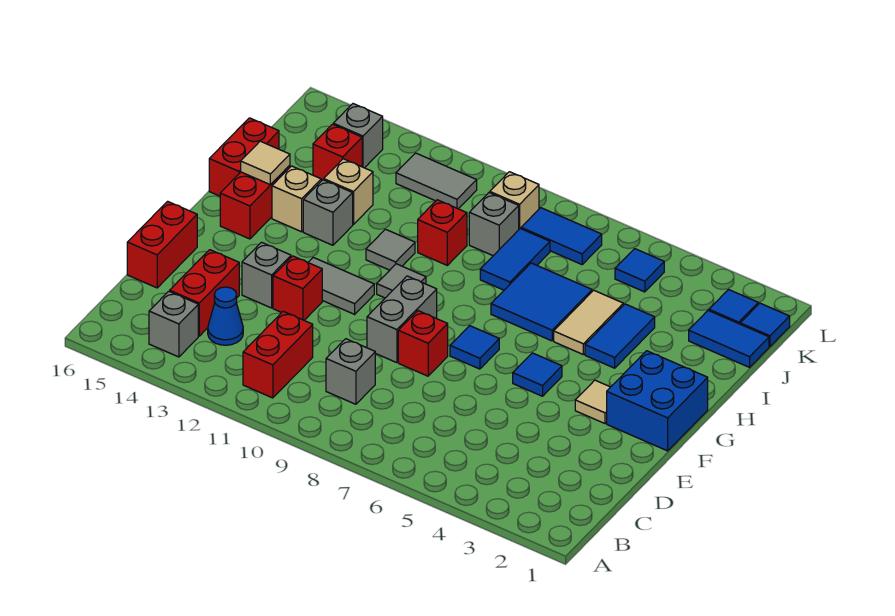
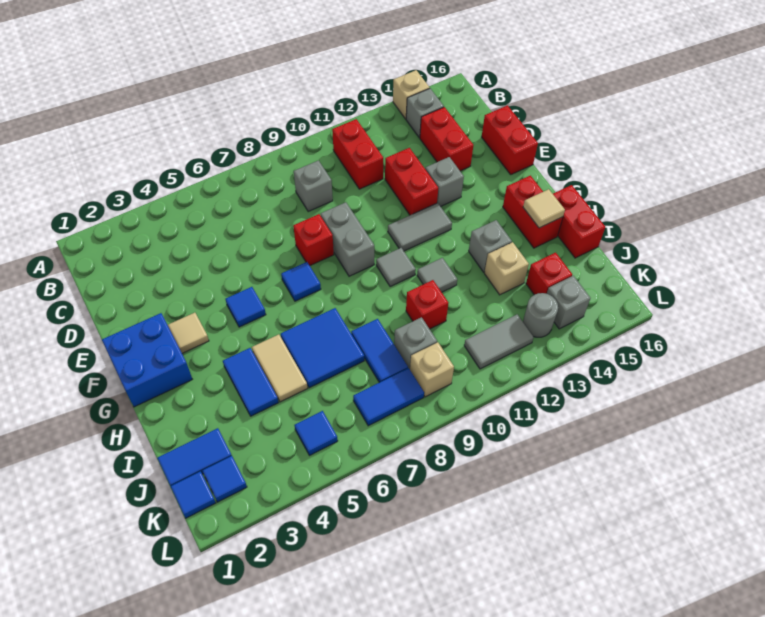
blue cone C13 level 1 -> none
red brick E12 level 1 -> red brick D12:E12 level 1
tan brick H14 level 1 -> tan brick A14 level 1
none -> grey round brick K13 level 1

